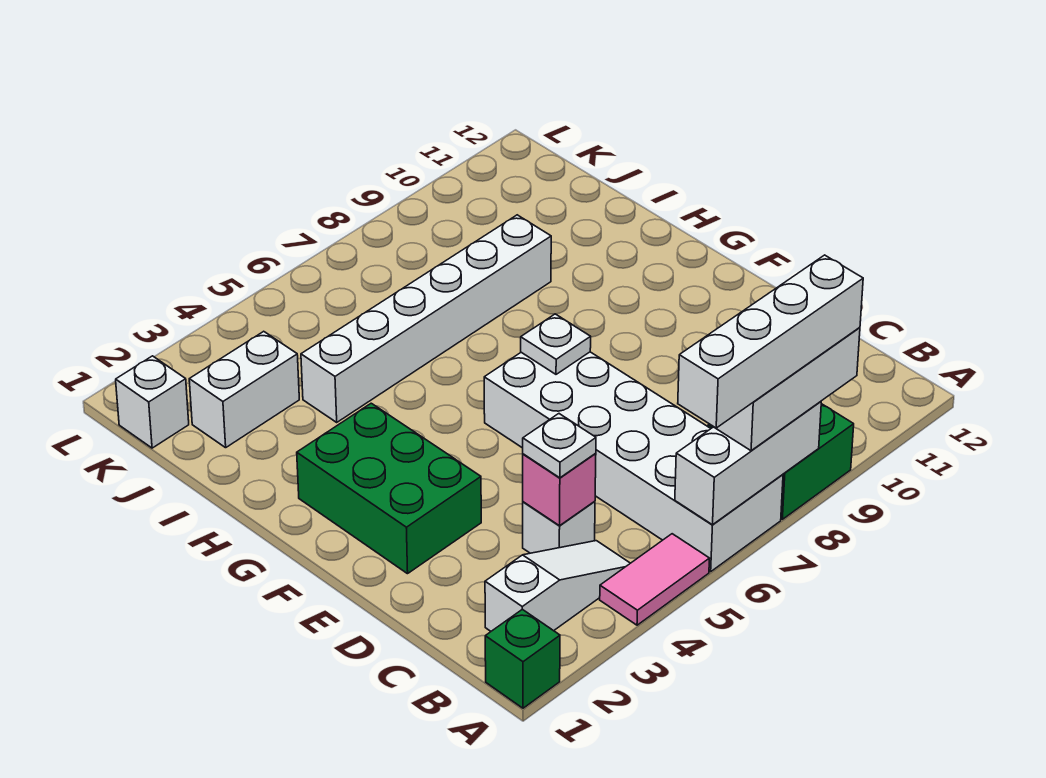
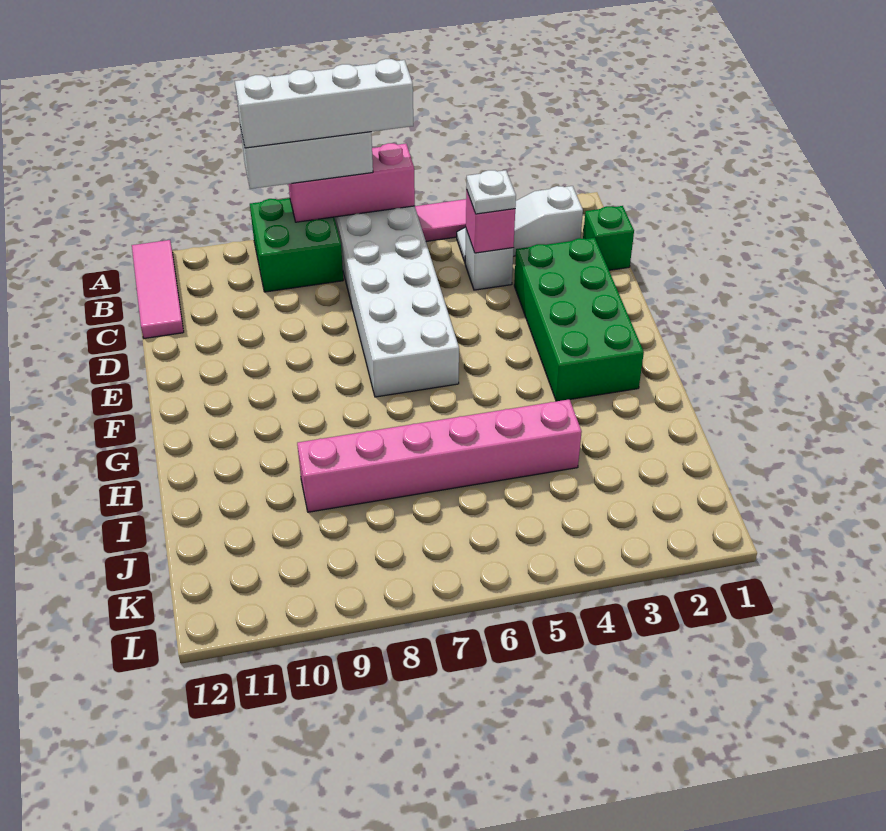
green brick A1 level 1 -> green brick C1 level 1
white brick A6:A8 level 2 -> pink brick A6:A8 level 2
none -> pink tile A12:C12 level 1
green brick E2:G3 level 1 -> green brick D2:G3 level 1
white plate F7 level 2 -> none
white brick I4:I9 level 1 -> pink brick I4:I9 level 1
white brick J2:J3 level 1 -> none
white brick K1 level 1 -> none

